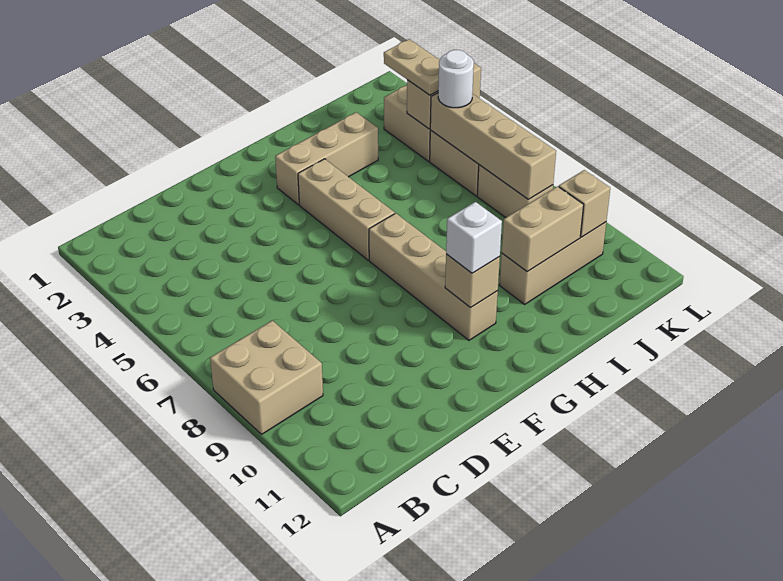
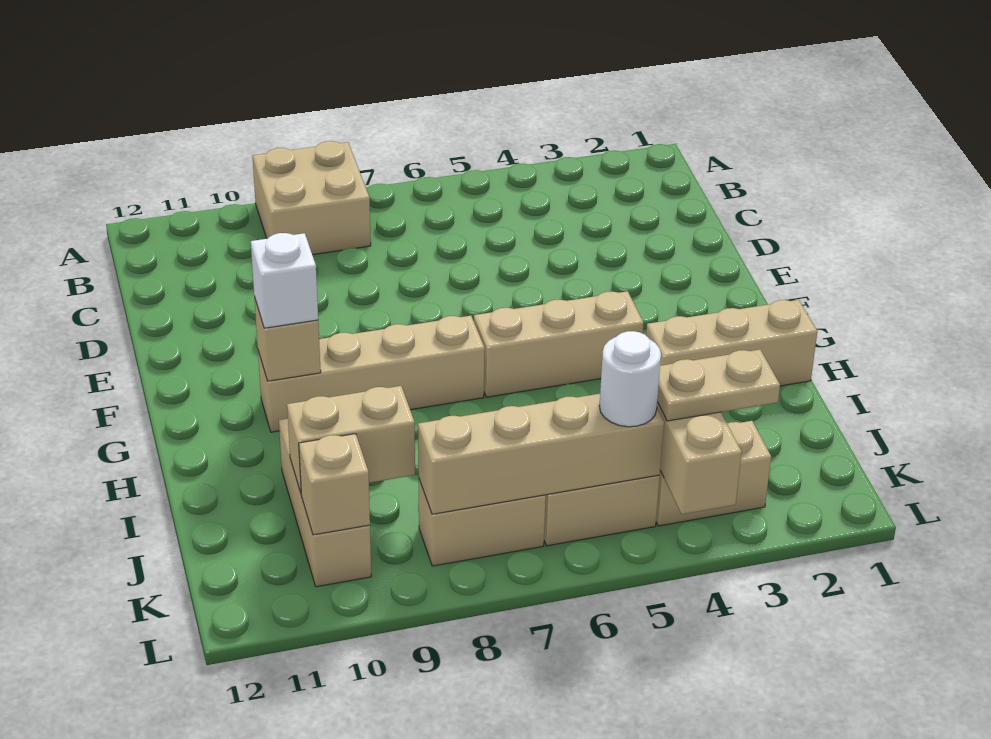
tan brick G3:I3 level 1 -> tan brick H1:H3 level 1
tan brick I10:J10 level 2 -> tan brick J9:J10 level 2

